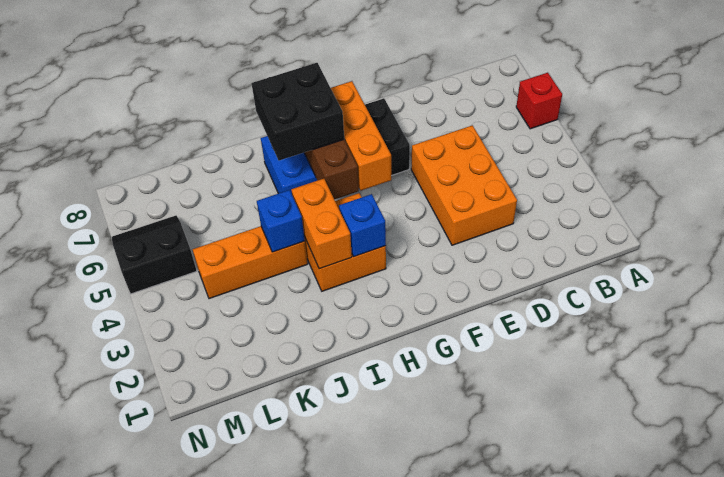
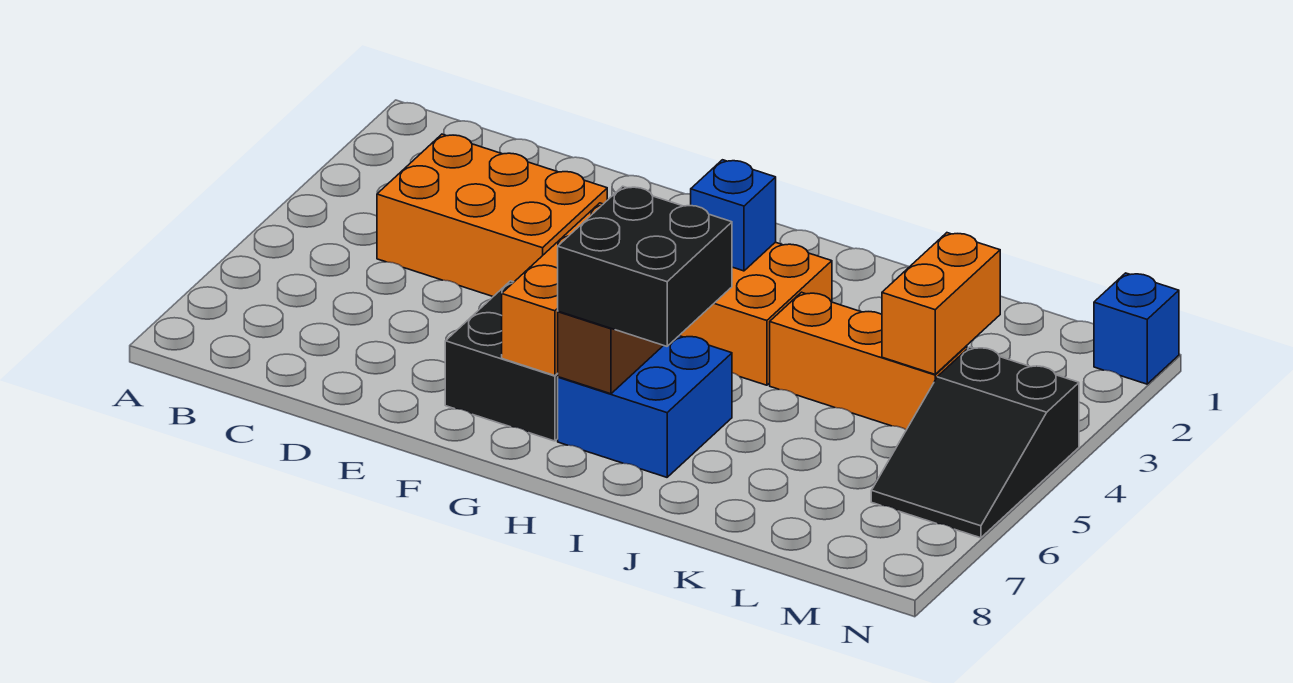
red brick A6 level 1 -> none
orange brick D3:E5 level 1 -> orange brick C3:E4 level 1
orange brick I3:I4 level 2 -> orange brick L3:L4 level 2
blue brick J4 level 2 -> blue brick N1 level 1
black slope M5:N6 level 1 top 5 -> black slope M4:N6 level 1 top 4

